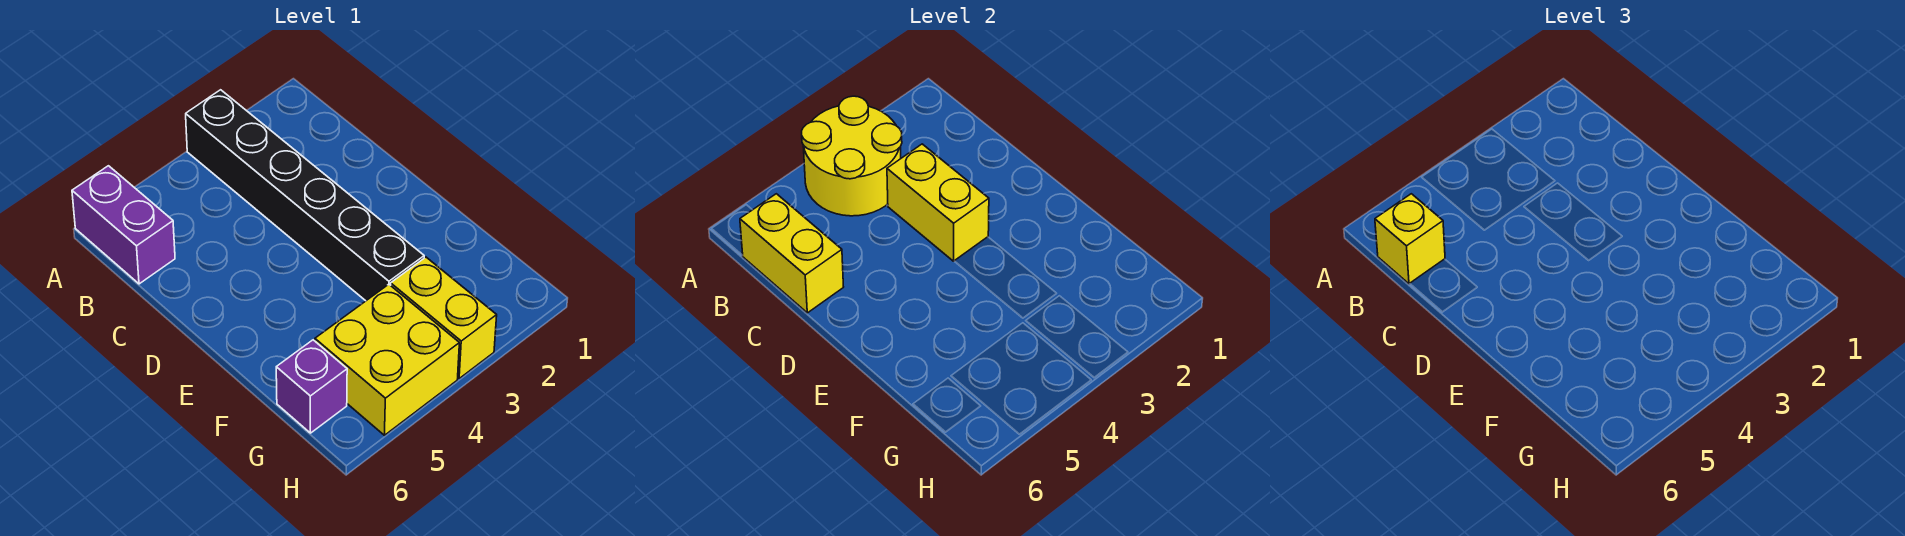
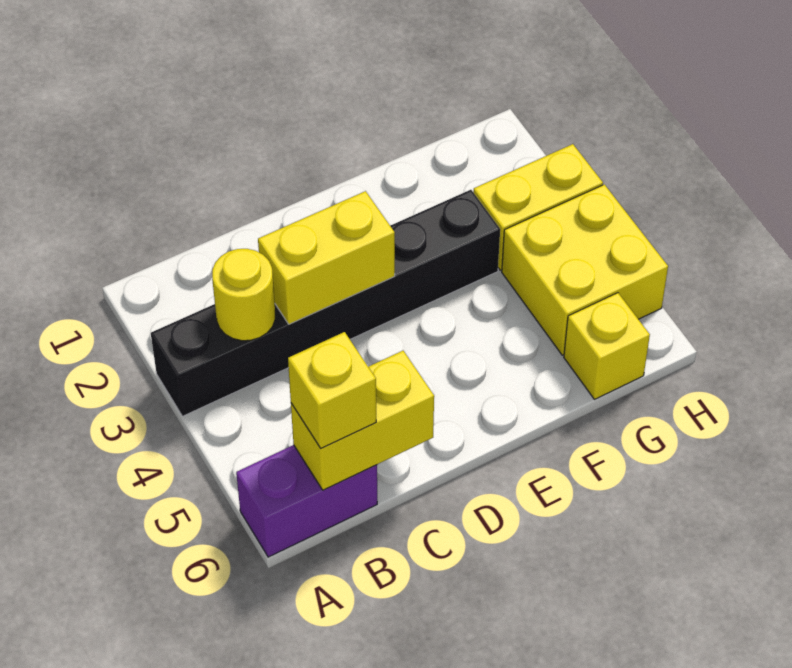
yellow round brick A3:B4 level 2 -> yellow round brick B3 level 2
purple brick G6 level 1 -> yellow brick G6 level 1

